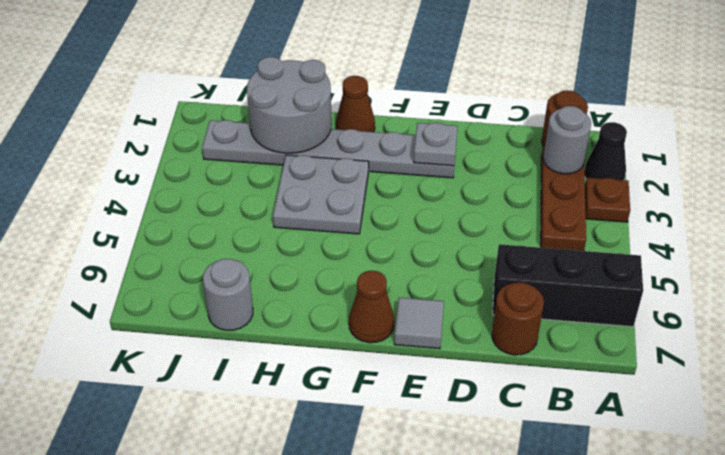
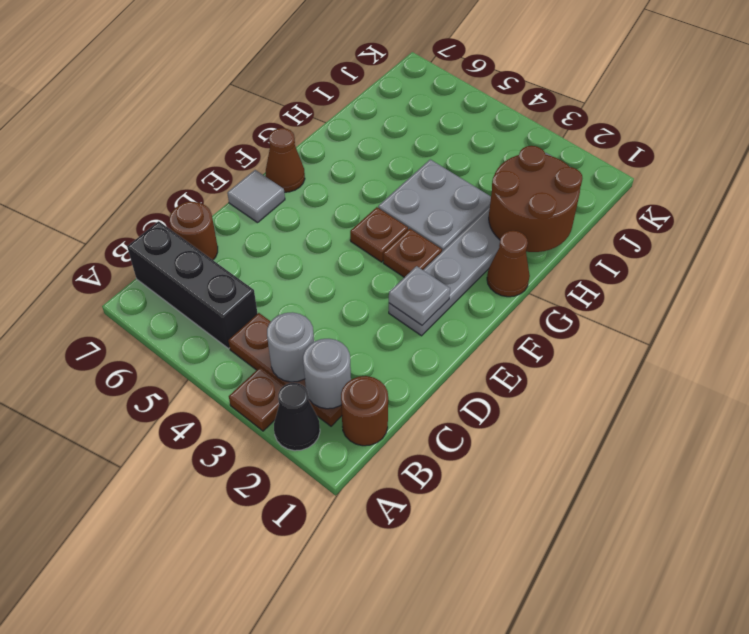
black brick A6:C6 level 1 -> black brick B5:B7 level 1
none -> brown plate F3 level 1
none -> brown plate F4 level 1
grey round brick H1:I2 level 2 -> brown round brick H1:I2 level 2
grey round brick I7 level 1 -> grey round brick B3 level 2

